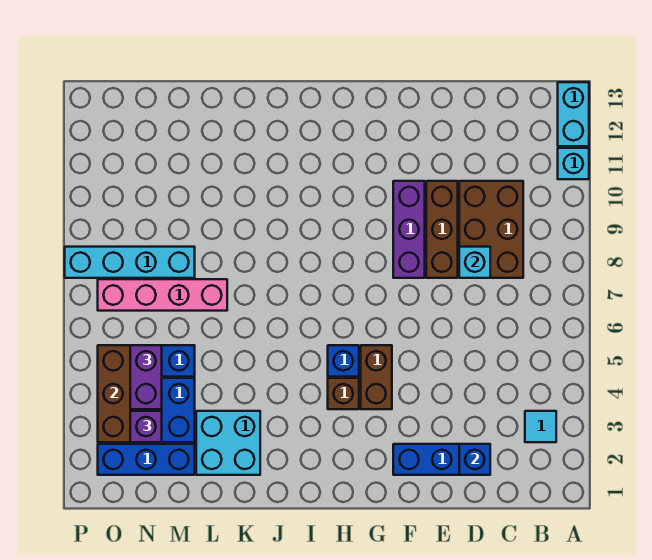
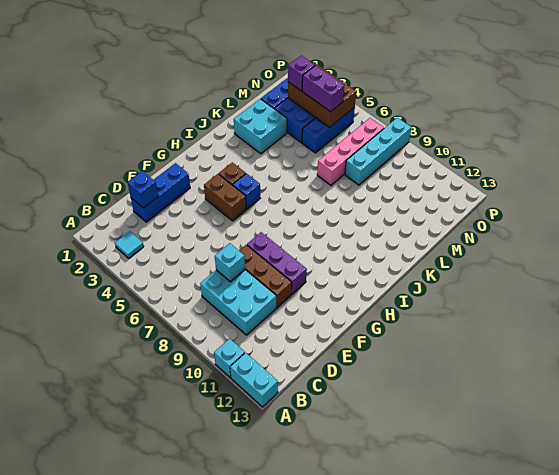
brown brick C8:D10 level 1 -> cyan brick C8:D10 level 1

